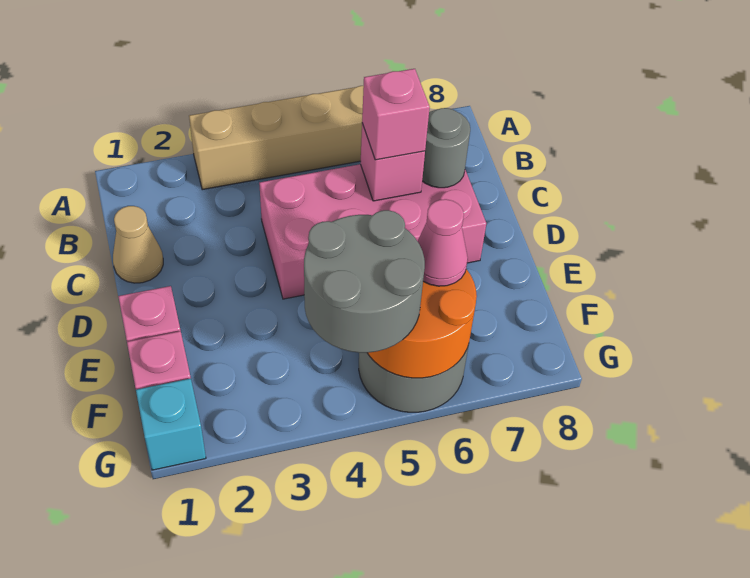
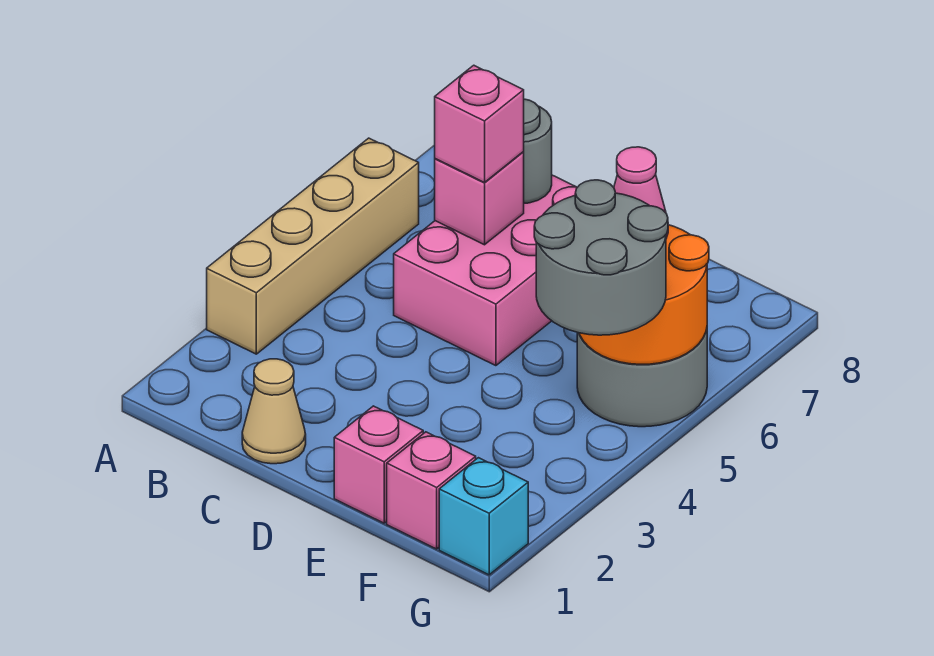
pink brick C4:D7 level 1 -> pink brick C5:D7 level 1

